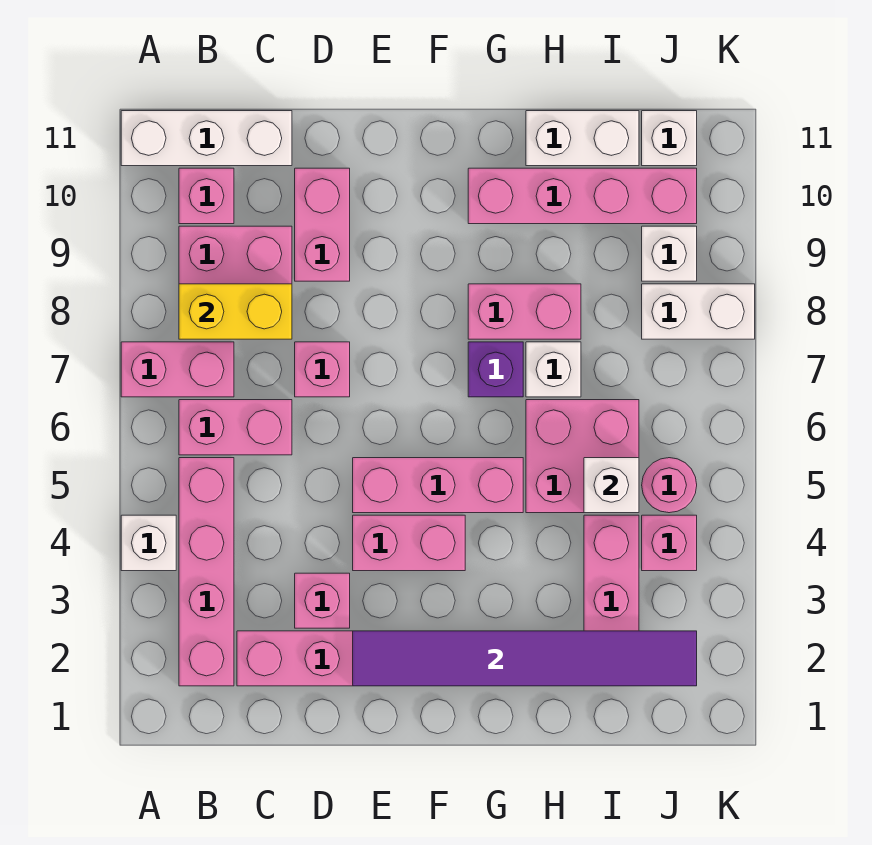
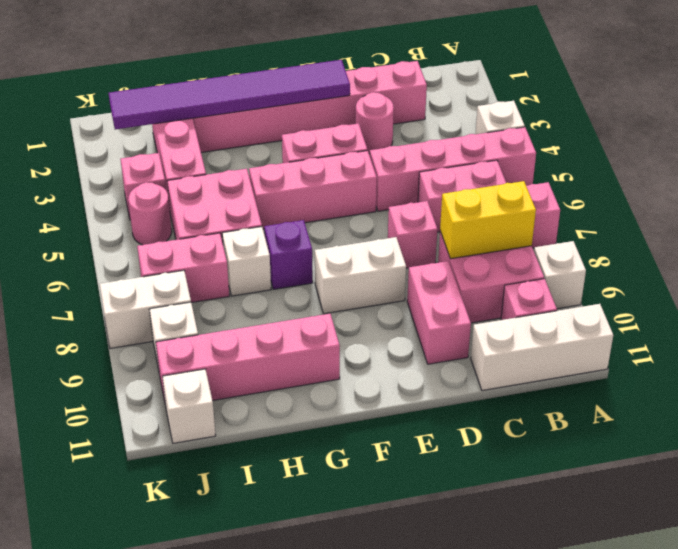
pink brick B2:B5 level 1 -> pink brick A5:D5 level 1
pink brick D3 level 1 -> pink round brick D3 level 1
pink brick G8:H8 level 1 -> pink brick I7:J7 level 1
white brick H11:I11 level 1 -> white brick E8:F8 level 1
white brick I5 level 2 -> white brick A9 level 1

